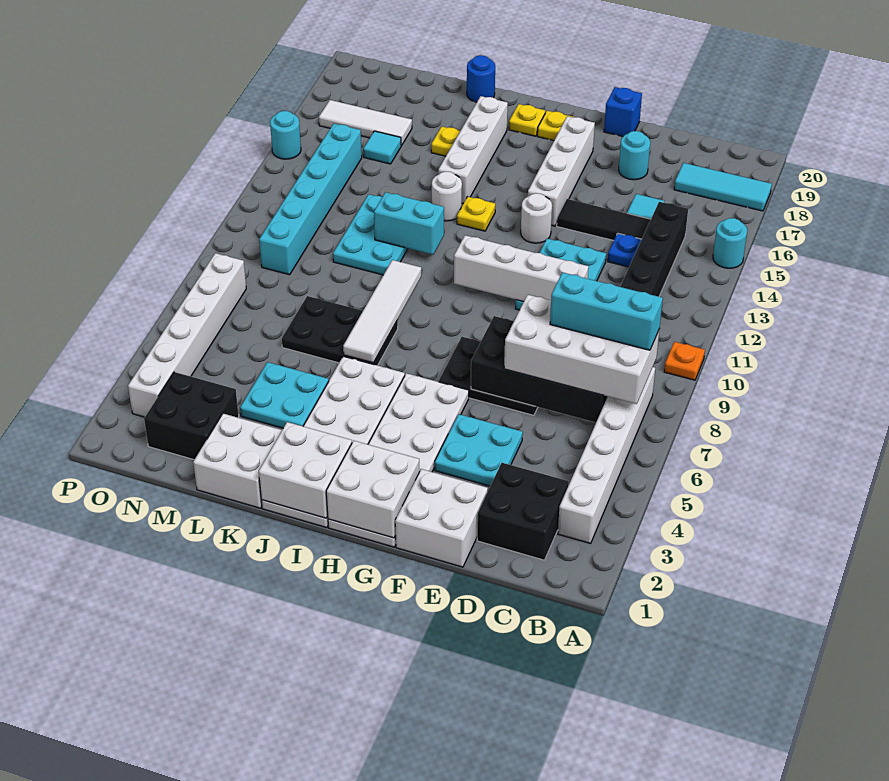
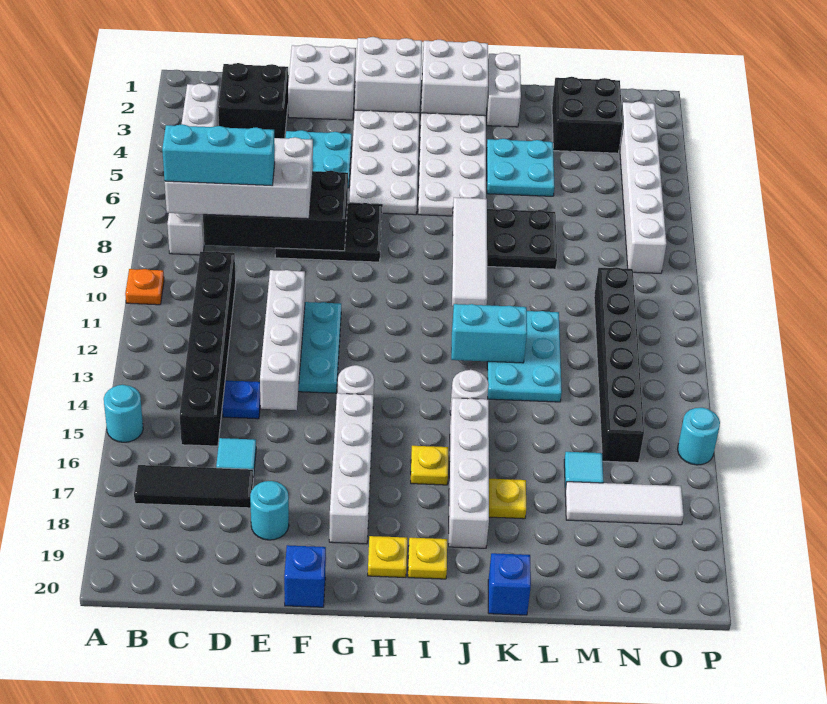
cyan tile A18:C18 level 1 -> none
black tile D15:F15 level 1 -> black tile B17:D17 level 1
white brick E11:H11 level 2 -> white brick E11:E14 level 2
yellow plate I14 level 1 -> yellow plate I16 level 1
white brick K1:L2 level 1 -> white brick K1:K2 level 1
blue round brick K20 level 1 -> blue brick K20 level 1
cyan brick N10:N15 level 1 -> black brick N10:N15 level 1

